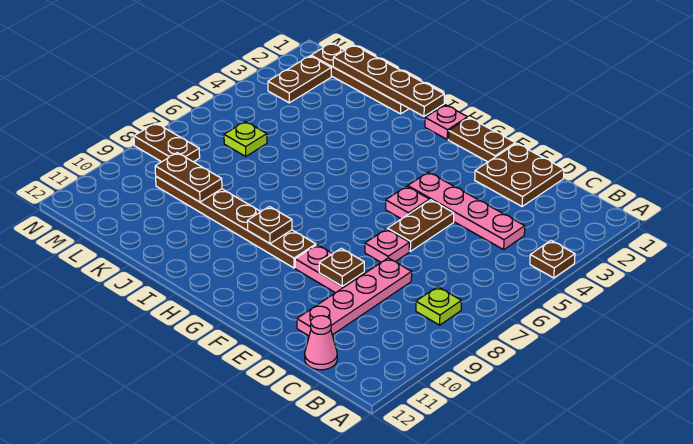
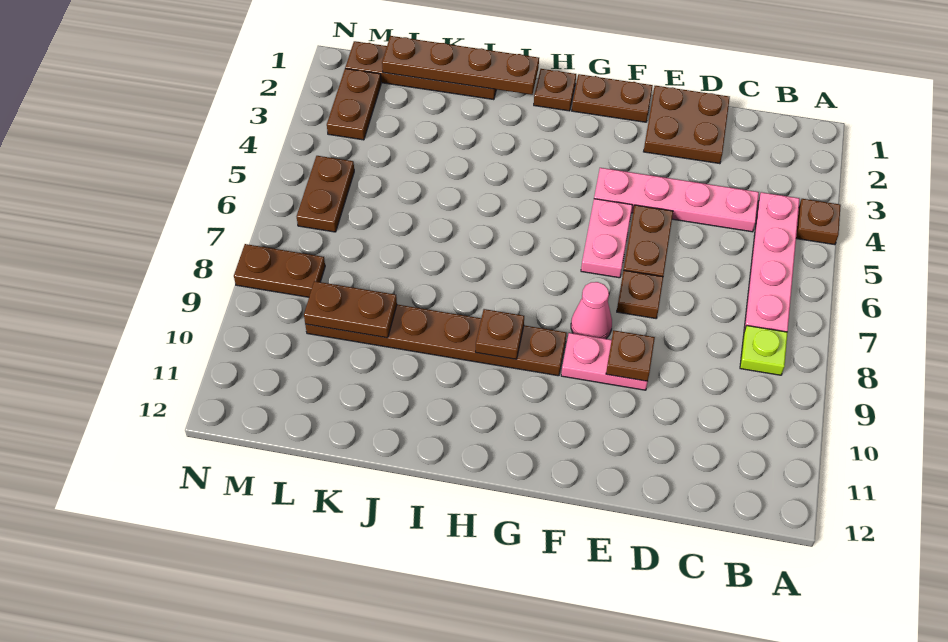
pink cone C12 level 1 -> pink cone F8 level 1
pink plate D8:D11 level 1 -> pink plate B4:B7 level 1
pink plate E7 level 1 -> brown plate E7 level 1
pink plate F5 level 1 -> pink plate F5:F6 level 1
pink plate H1 level 1 -> brown plate H1 level 1
lime plate L6 level 1 -> none
none -> brown plate M5:M6 level 1

